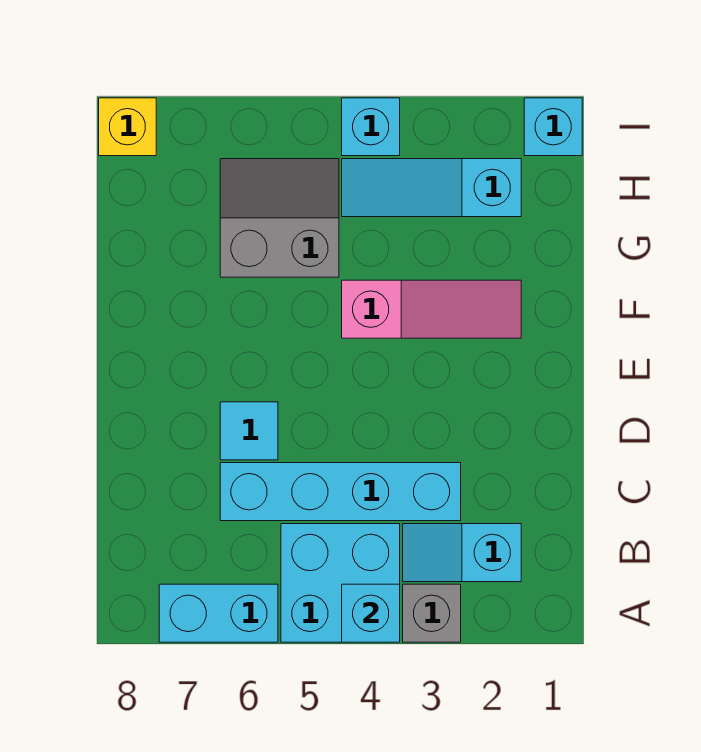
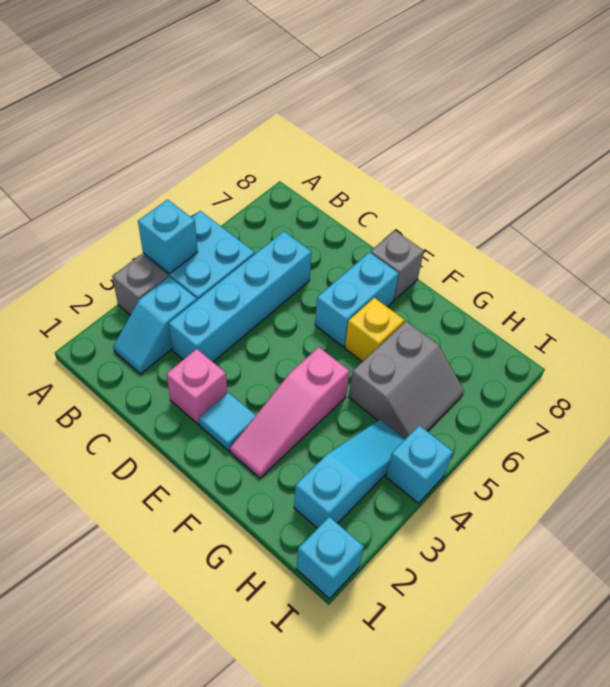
cyan brick A6:A7 level 1 -> cyan brick E6:E7 level 1
cyan slope B2:B3 level 1 top 2 -> cyan slope B2:B3 level 1 top 3
none -> pink brick D2 level 1
cyan tile D6 level 1 -> cyan tile E2 level 1
none -> grey brick E8 level 1
yellow brick I8 level 1 -> yellow brick F6 level 1

